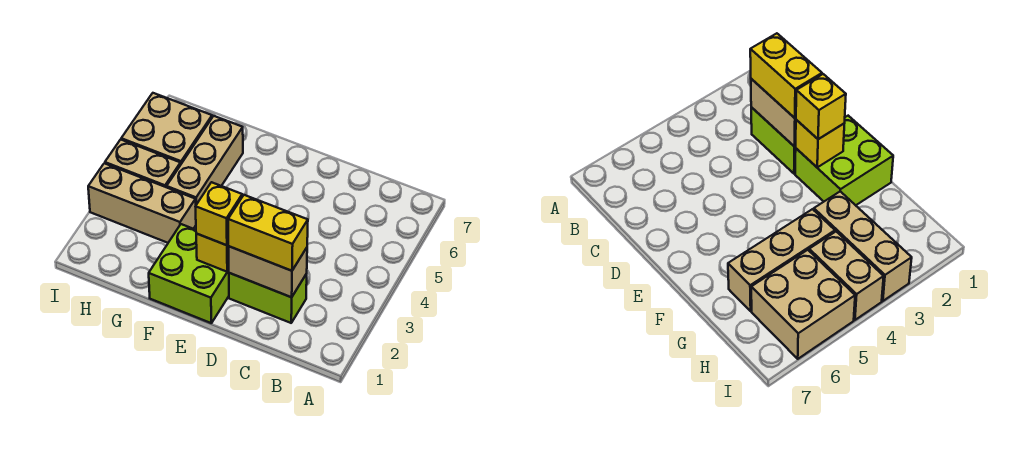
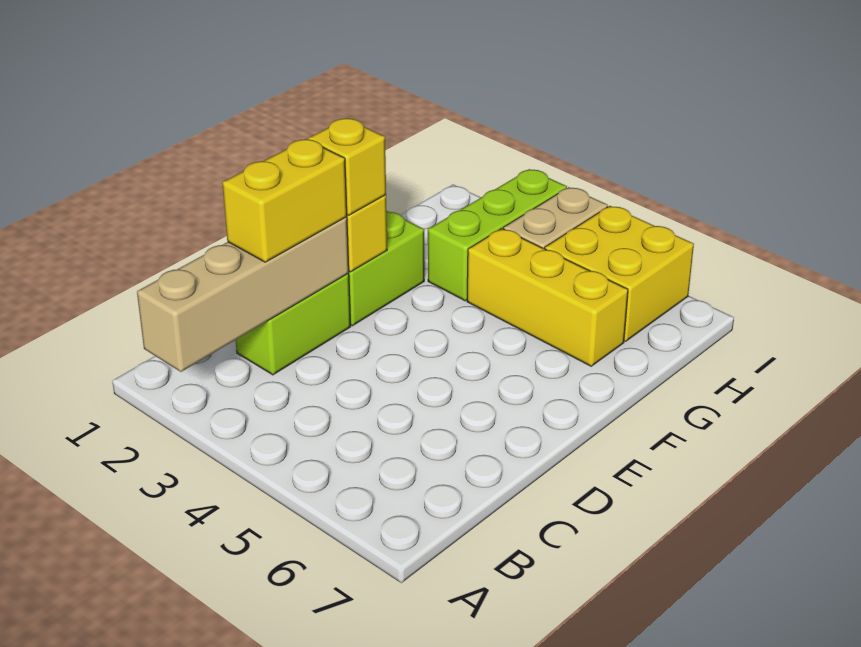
tan brick C2:D2 level 2 -> tan brick A2:D2 level 2
tan brick G3:I3 level 1 -> lime brick G3:I3 level 1
tan brick G4:G6 level 1 -> yellow brick G4:G6 level 1
tan brick H5:I6 level 1 -> yellow brick H5:I6 level 1

